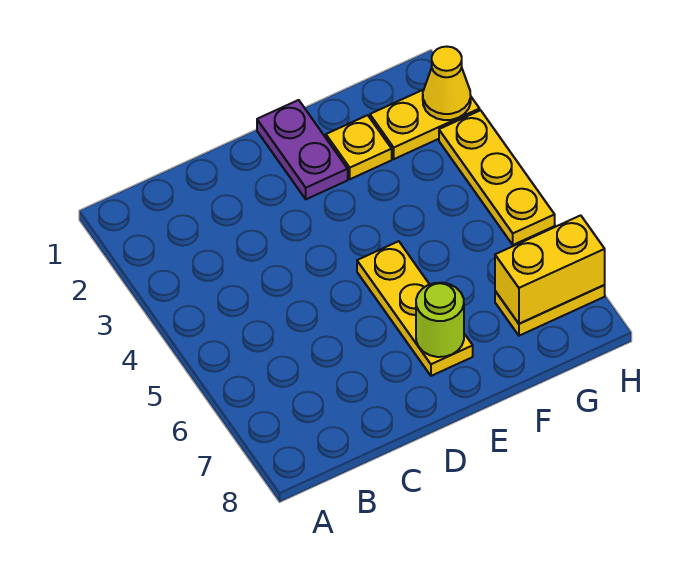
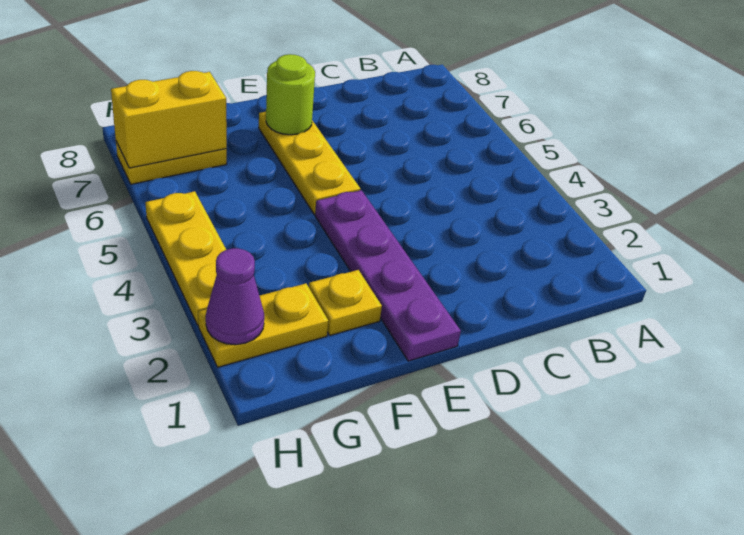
purple plate E1:E2 level 1 -> purple plate E1:E4 level 1
yellow cone H2 level 2 -> purple cone H2 level 2

